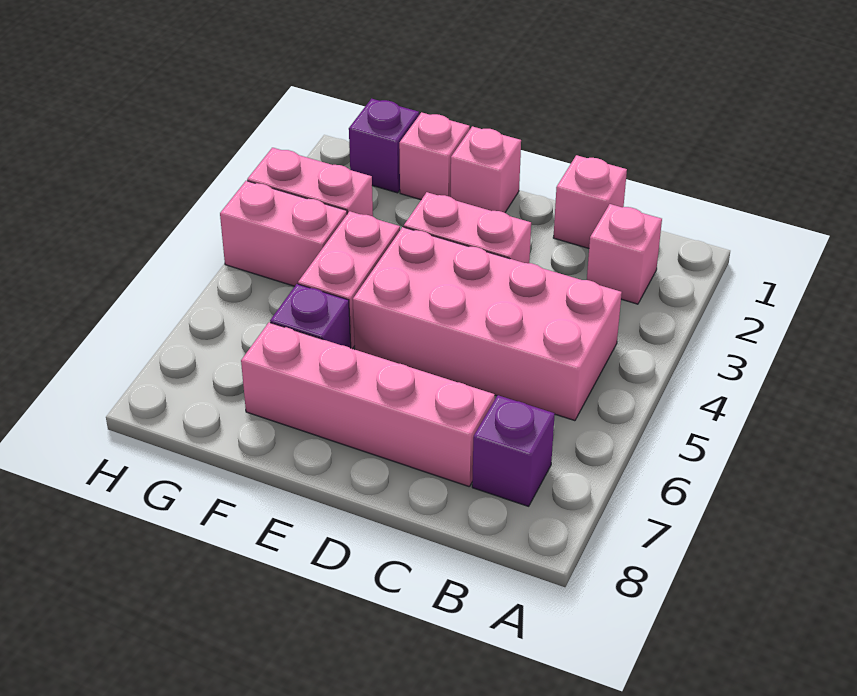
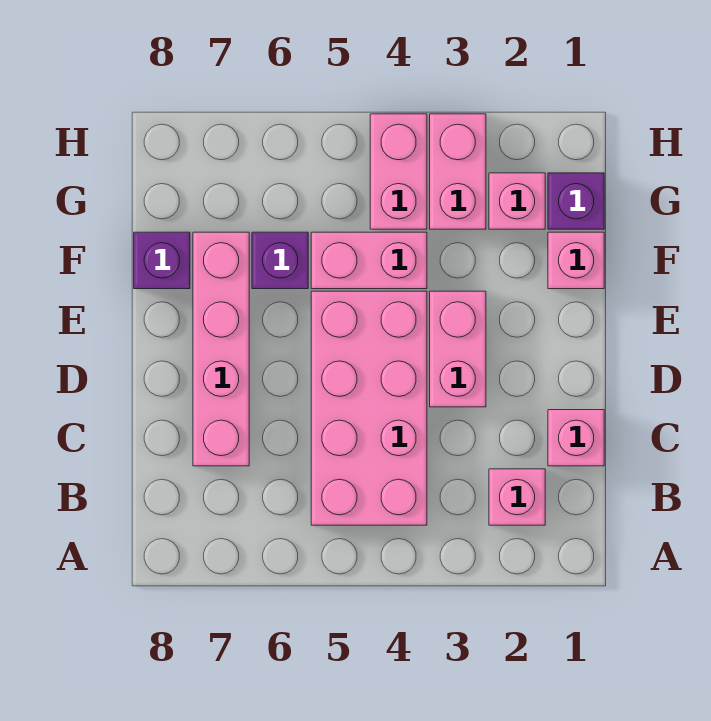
purple brick B7 level 1 -> purple brick F8 level 1
pink brick E1 level 1 -> pink brick G2 level 1

